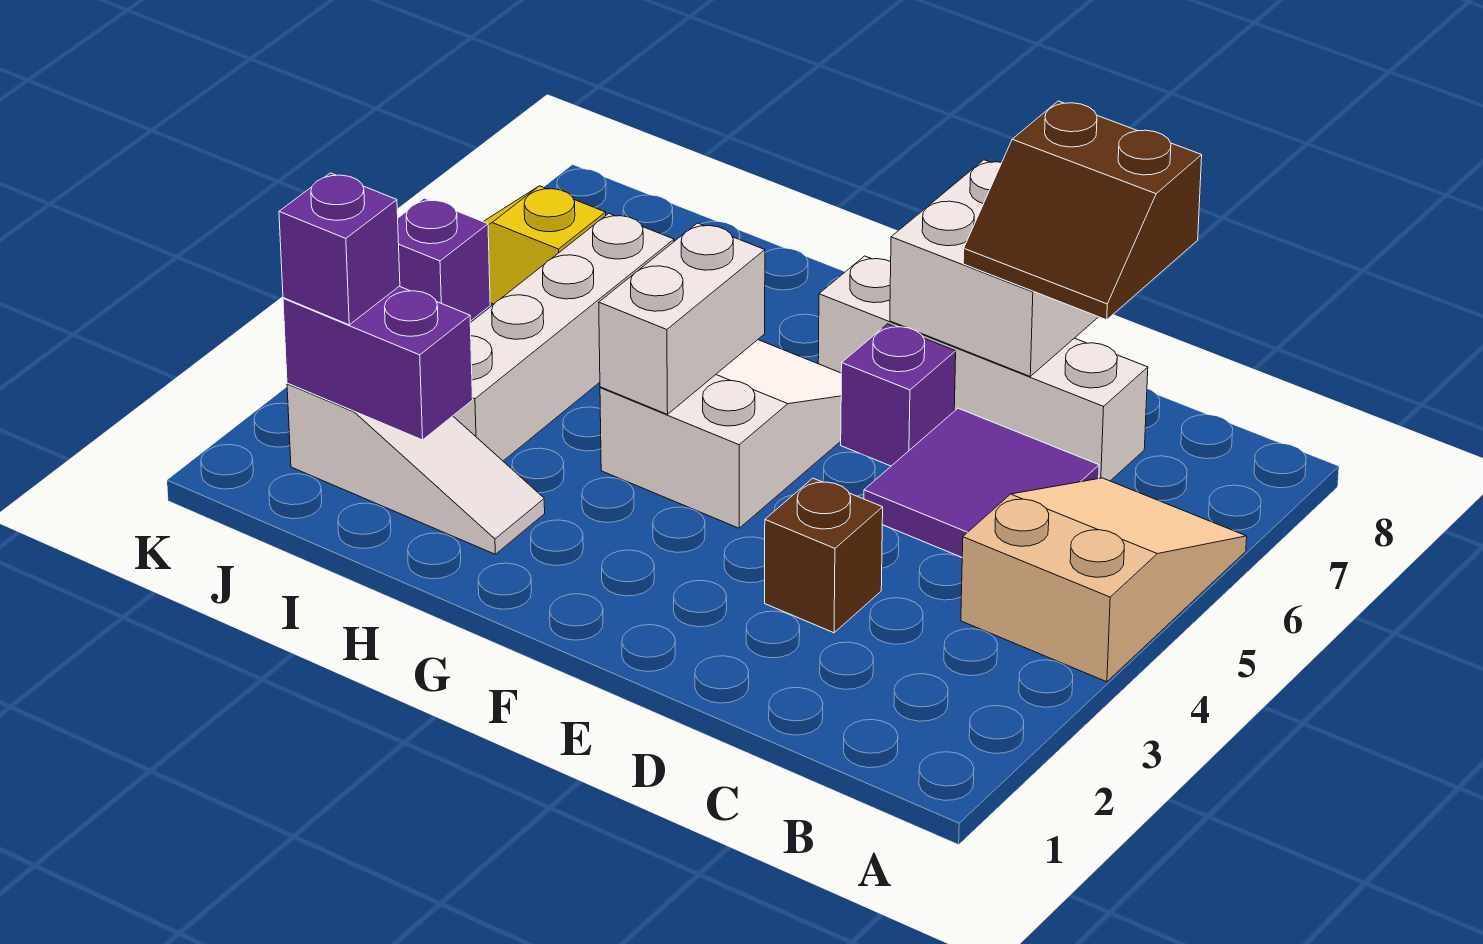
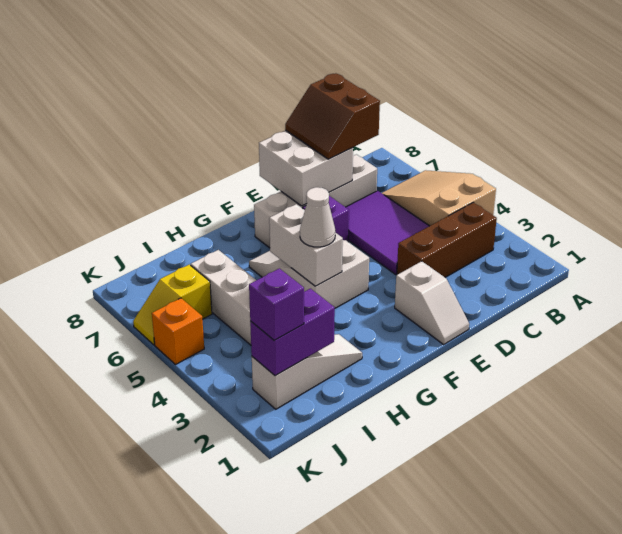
purple tile C5:D6 level 1 -> purple tile C4:D6 level 1
brown slope C7:D8 level 3 top 8 -> brown slope C7:D8 level 3 top C
brown brick D3 level 1 -> brown brick B3:D3 level 1
none -> white slope E1:E2 level 1 top 2
none -> white cone G4 level 3
purple brick K5 level 1 -> orange brick K5 level 1

